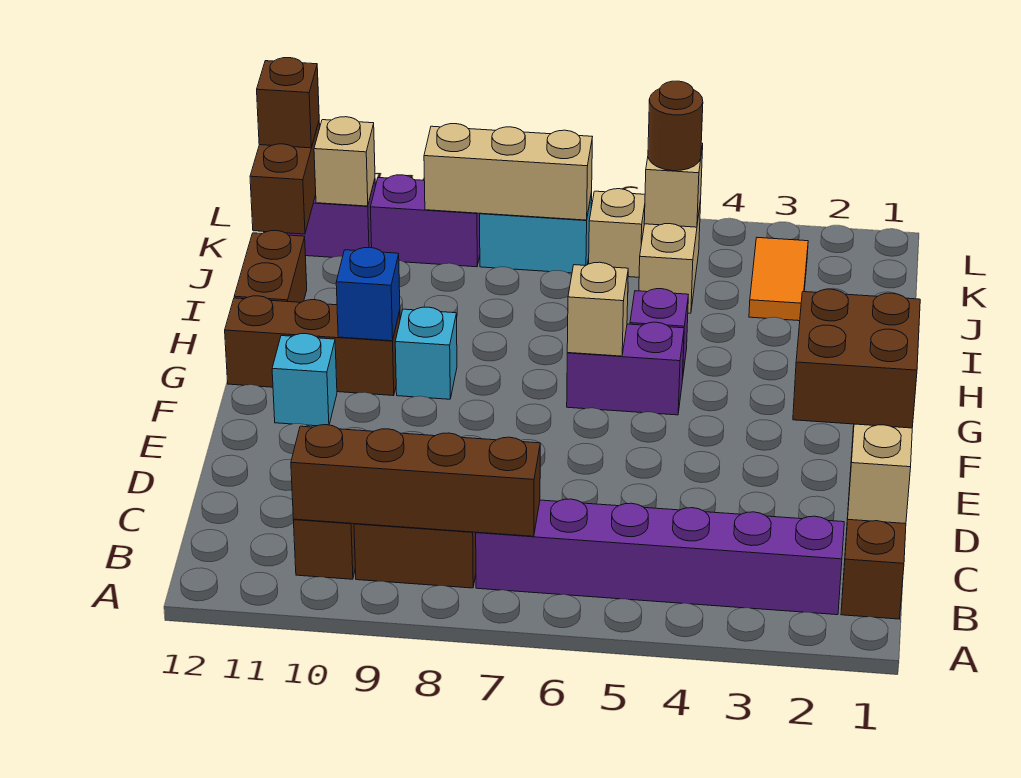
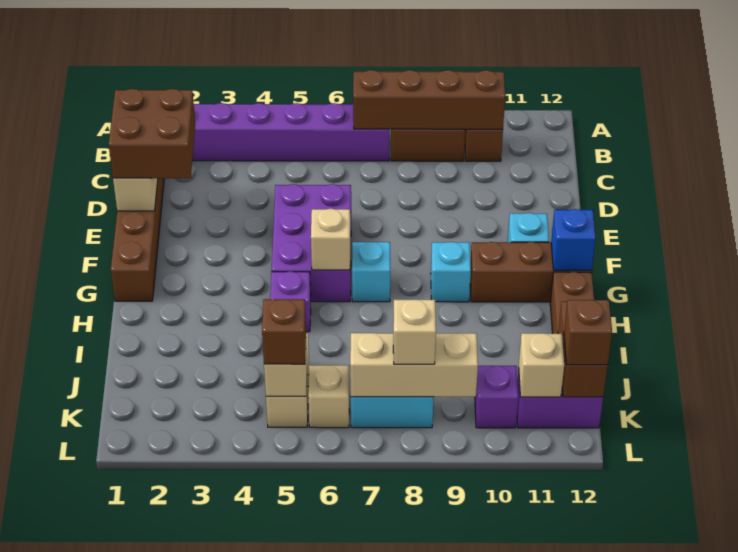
purple brick G5:G6 level 1 -> purple brick E5:G6 level 1
none -> cyan brick G7 level 1
blue brick G10 level 2 -> blue brick G12 level 2
orange tile J3:K3 level 1 -> none
brown round brick K5 level 3 -> brown brick K5 level 3
none -> tan brick K8 level 3
purple brick K9:K10 level 1 -> purple brick K10 level 1

